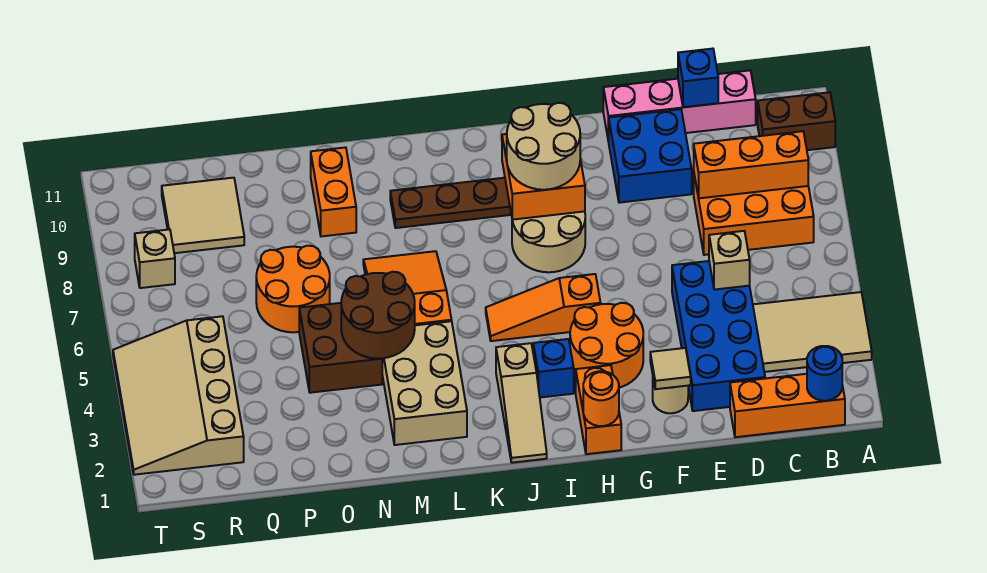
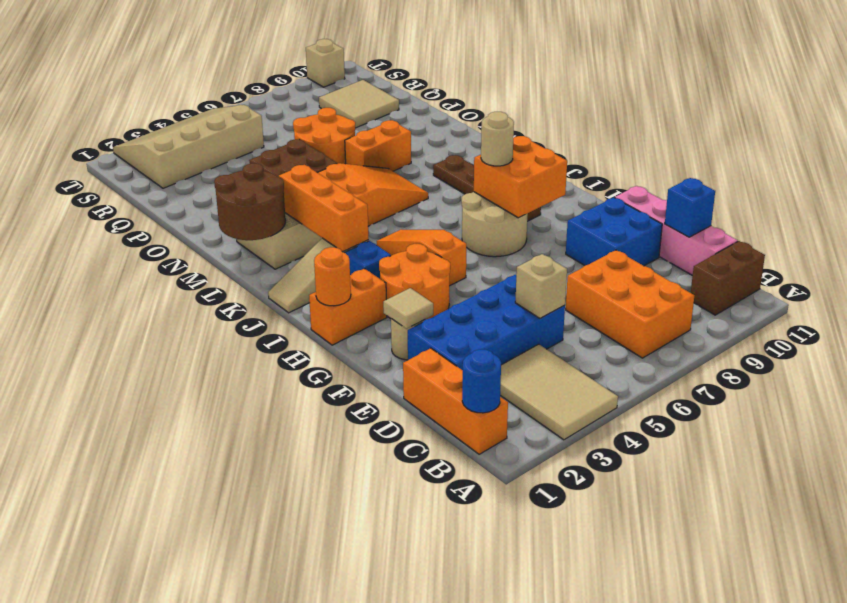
brown brick A10:B10 level 1 -> brown brick B10:B11 level 1
orange brick B8:D8 level 2 -> orange brick J3:L3 level 2
tan round brick H8:I9 level 3 -> tan round brick I8 level 3
brown round brick M4:N5 level 2 -> brown round brick L1:M2 level 2
orange brick N9:N10 level 1 -> orange brick N7:N8 level 1
tan brick S8 level 1 -> tan brick T10 level 1

